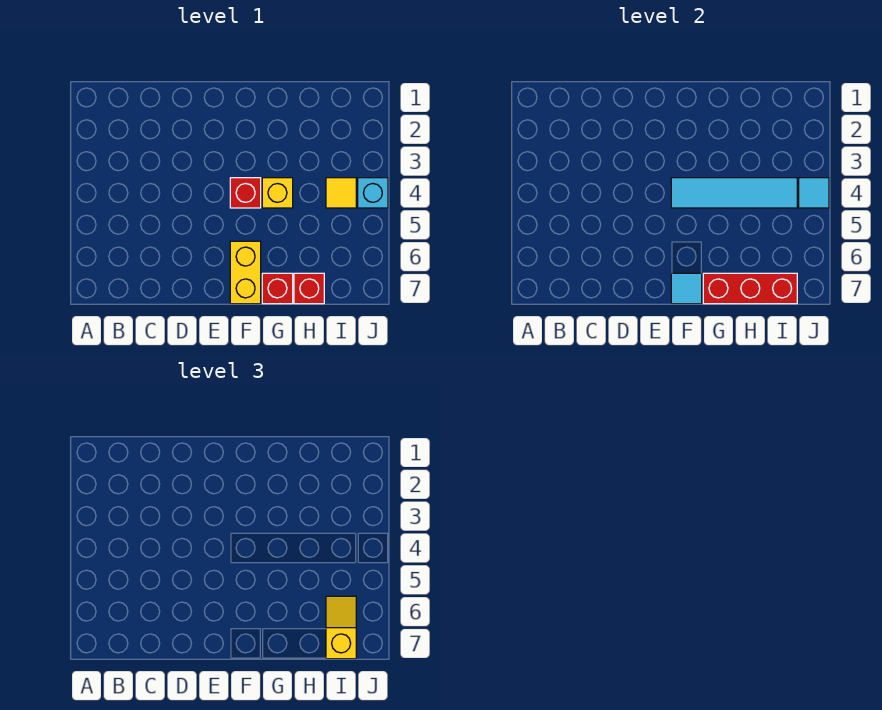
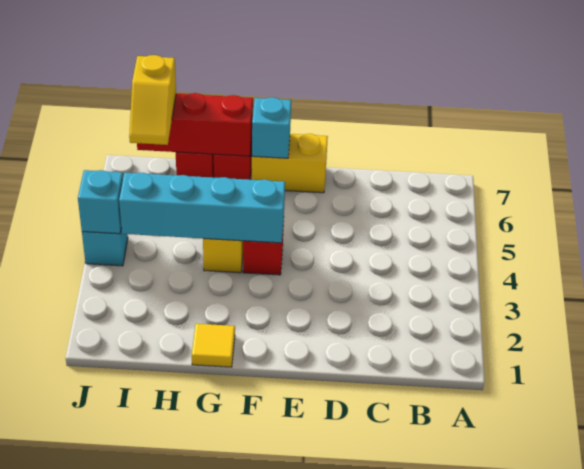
cyan tile F4:I4 level 2 -> cyan brick F4:I4 level 2
yellow brick F6:F7 level 1 -> yellow brick E7:F7 level 1
cyan tile F7 level 2 -> cyan brick F7 level 2
yellow tile I4 level 1 -> yellow tile G1 level 1
cyan tile J4 level 2 -> cyan brick J4 level 2

